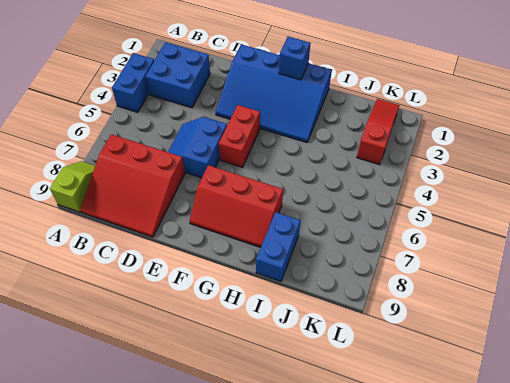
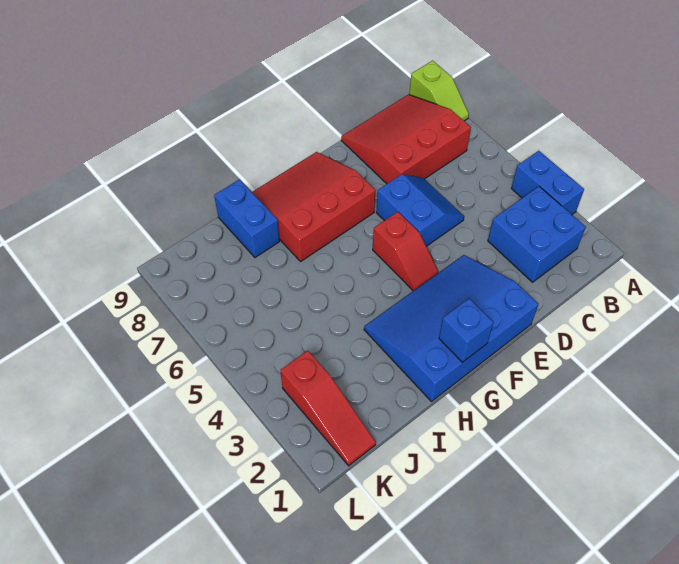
red brick F4:F5 level 1 -> red slope F4:F5 level 1 top 5
red slope F7:H8 level 1 top 7 -> red slope F7:H9 level 1 top 7

